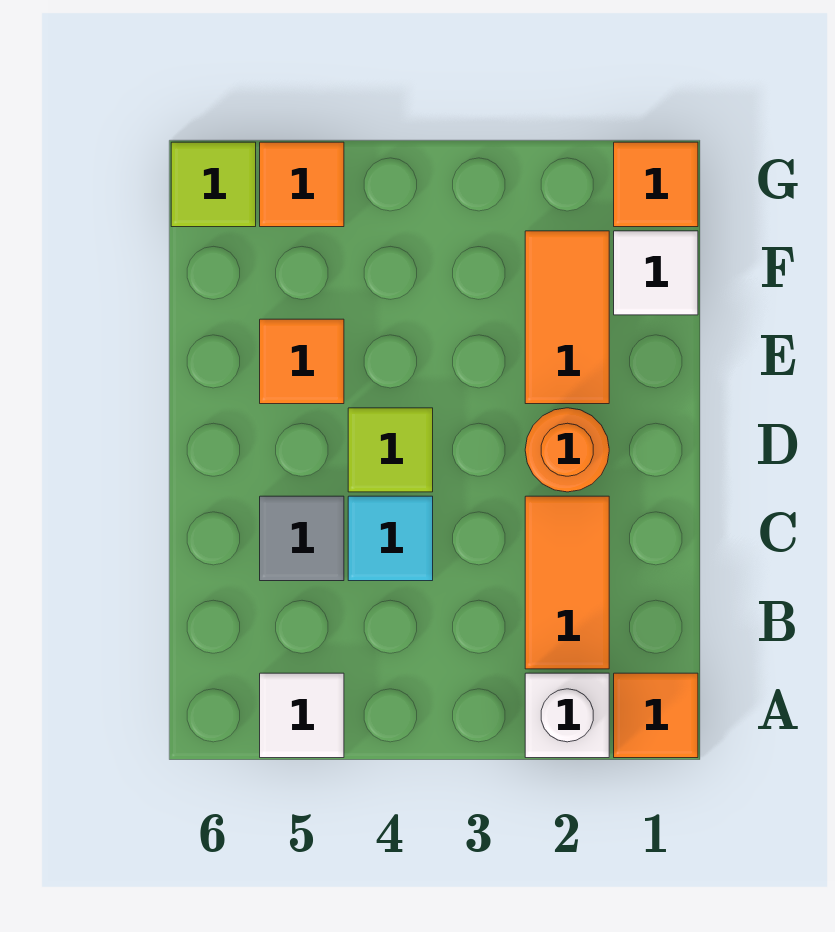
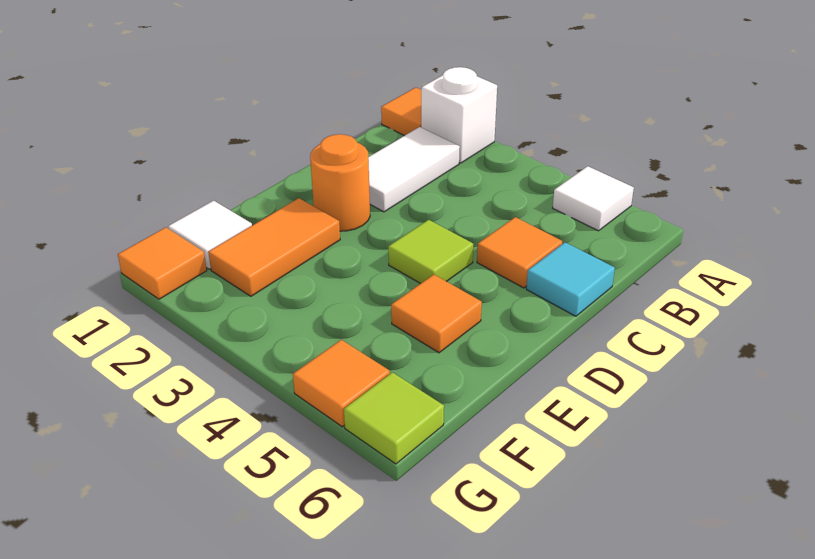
orange tile B2:C2 level 1 -> white tile B2:C2 level 1
cyan tile C4 level 1 -> cyan tile C6 level 1
grey tile C5 level 1 -> orange tile C5 level 1

